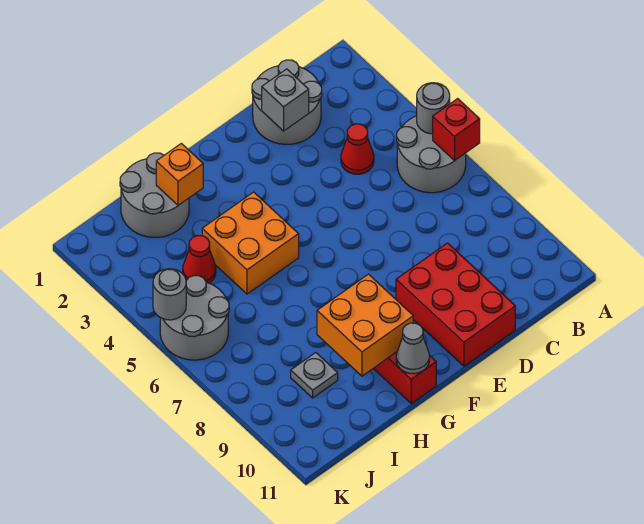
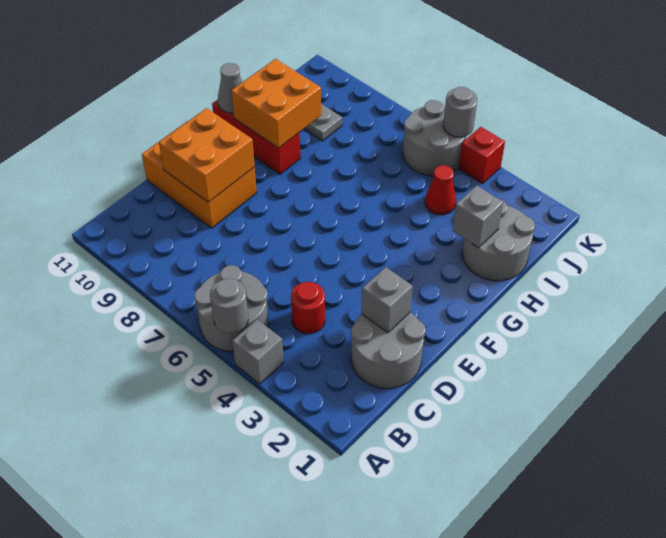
none -> grey brick A4 level 1
red brick A6 level 2 -> red brick K4 level 1
red cone C4 level 1 -> red round brick C4 level 1
red brick D9:E11 level 1 -> orange brick D9:E11 level 1
orange brick G4:H5 level 1 -> orange brick D9:E10 level 2
orange brick H2 level 2 -> grey brick H2 level 2

